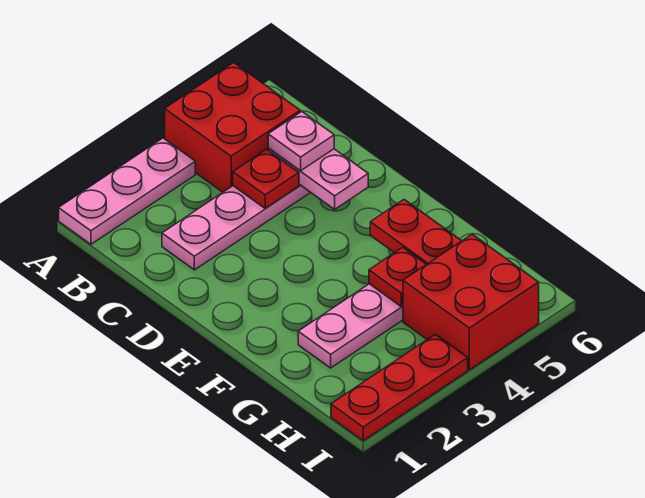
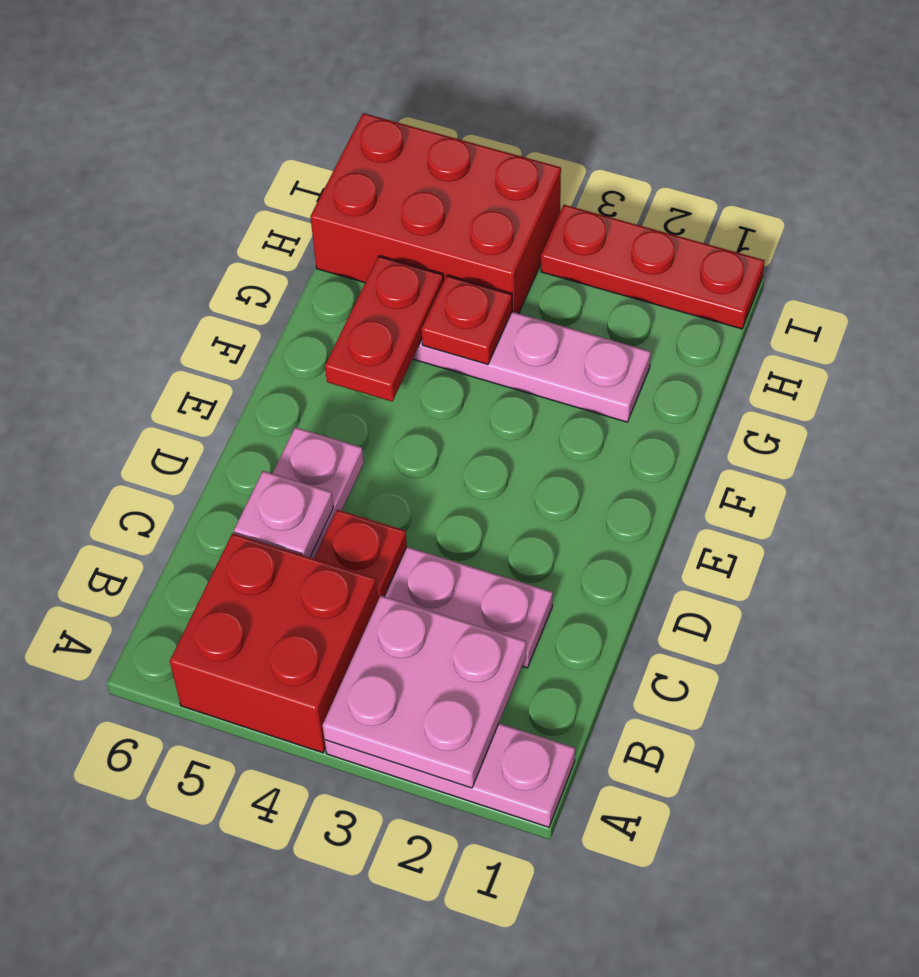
none -> pink plate A2:B3 level 2
red brick H4:I5 level 1 -> red brick H4:I6 level 1

